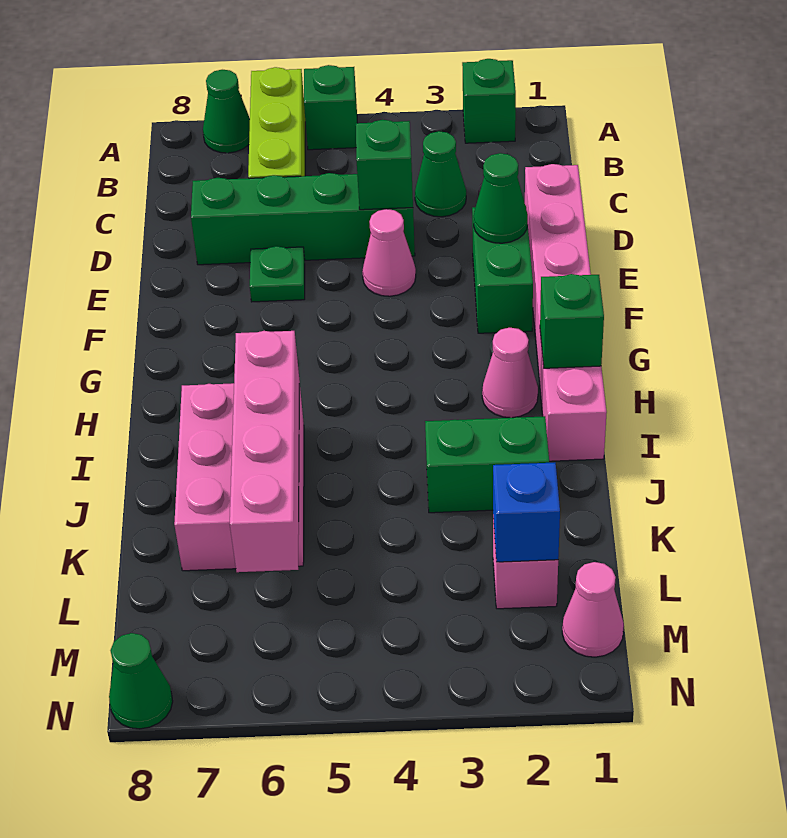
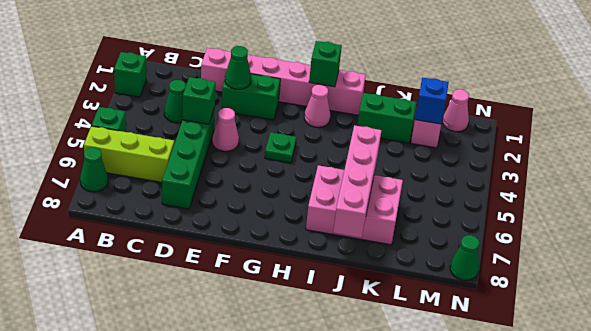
green plate E6 level 1 -> green plate G4 level 1
pink brick I6:L6 level 2 -> pink brick J5:J8 level 2
green brick J2:J3 level 1 -> green brick J2:K2 level 1

